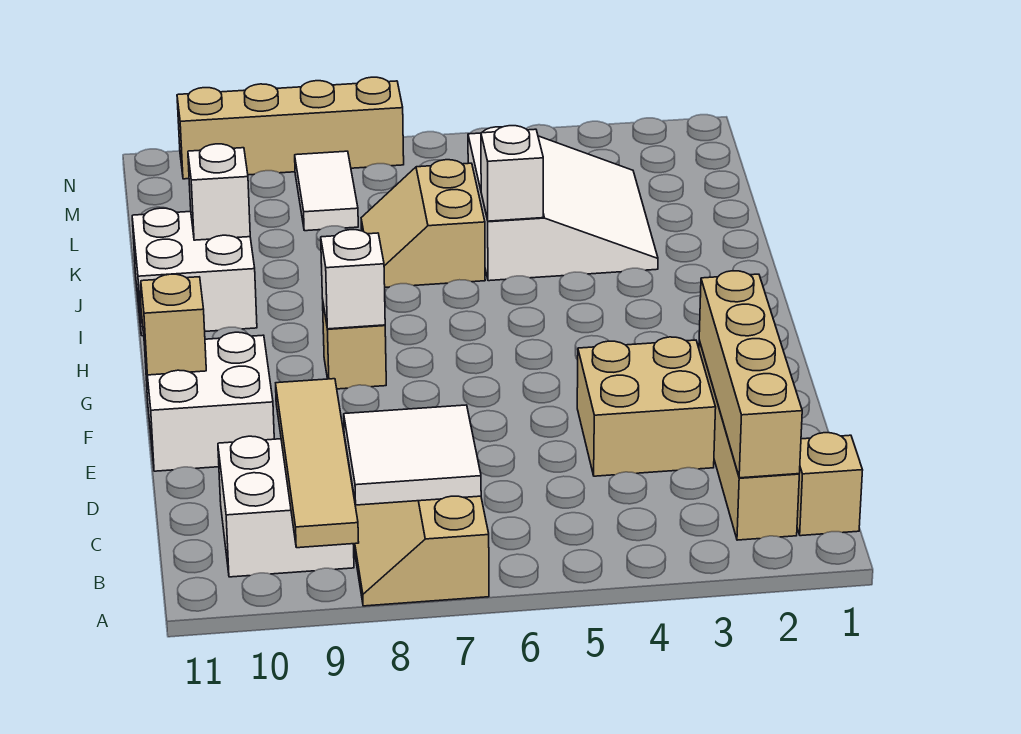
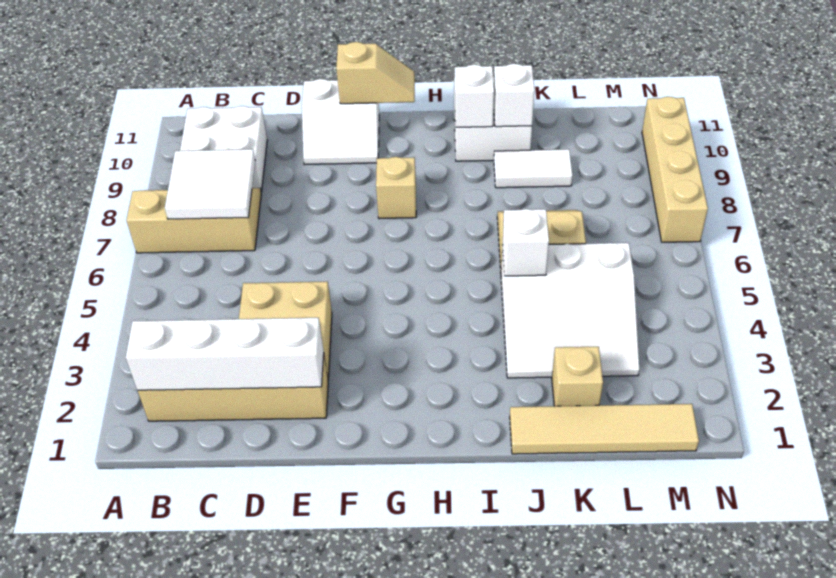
tan tile A9:D9 level 2 -> tan tile J1:M1 level 1
tan brick B1 level 1 -> tan brick K2 level 1
tan brick B2:E2 level 2 -> white brick B2:E2 level 2
white brick E10:F11 level 1 -> white slope E10:F11 level 1 top 11
white brick G8 level 2 -> white brick I10 level 2
white tile L8:M8 level 1 -> white tile J9:K9 level 1

